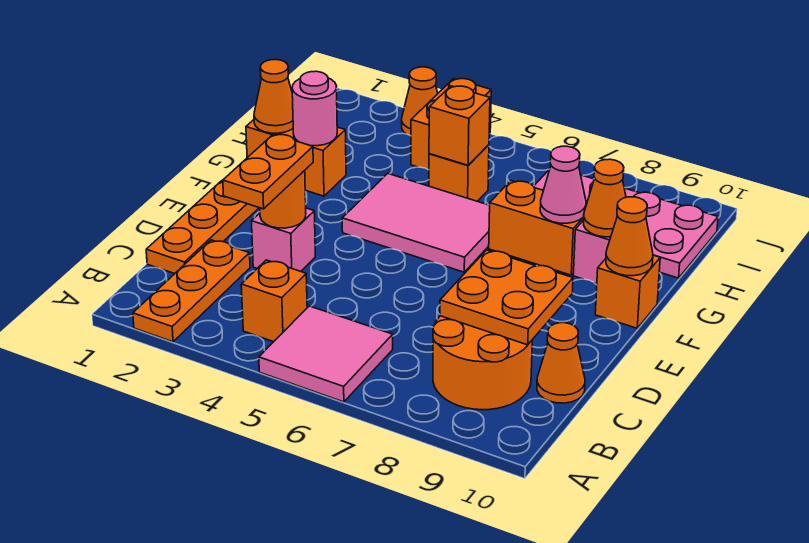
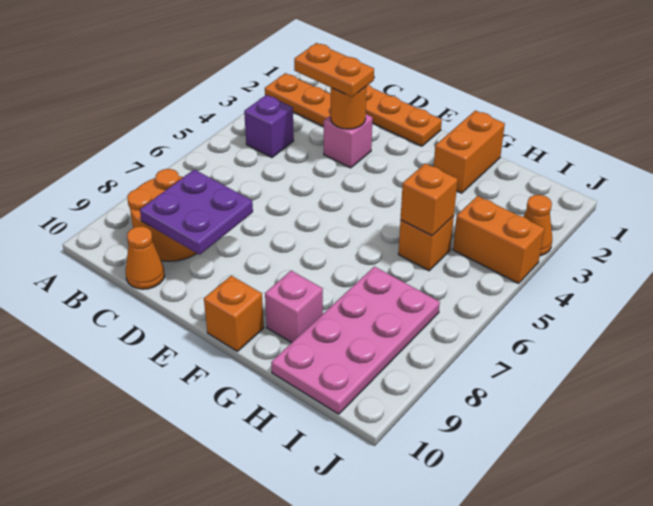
pink tile A5:B6 level 1 -> none
orange brick B4 level 1 -> purple brick B4 level 1
orange plate C8:D9 level 2 -> purple plate C8:D9 level 2
pink tile F4:G6 level 1 -> none
orange cone F10 level 2 -> none
orange cone G1 level 2 -> none
pink round brick G2 level 2 -> none
orange brick G7:G8 level 1 -> none
pink cone G8 level 2 -> none
orange cone G9 level 2 -> none

